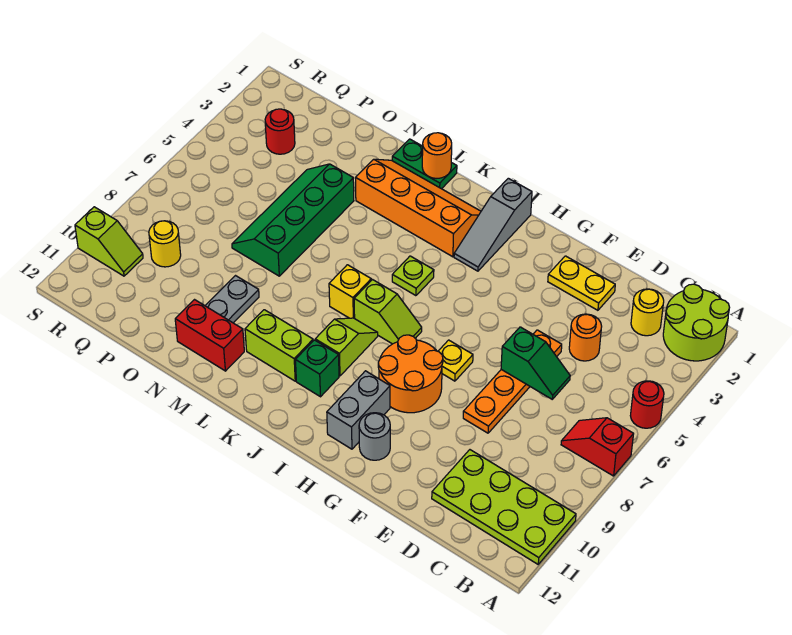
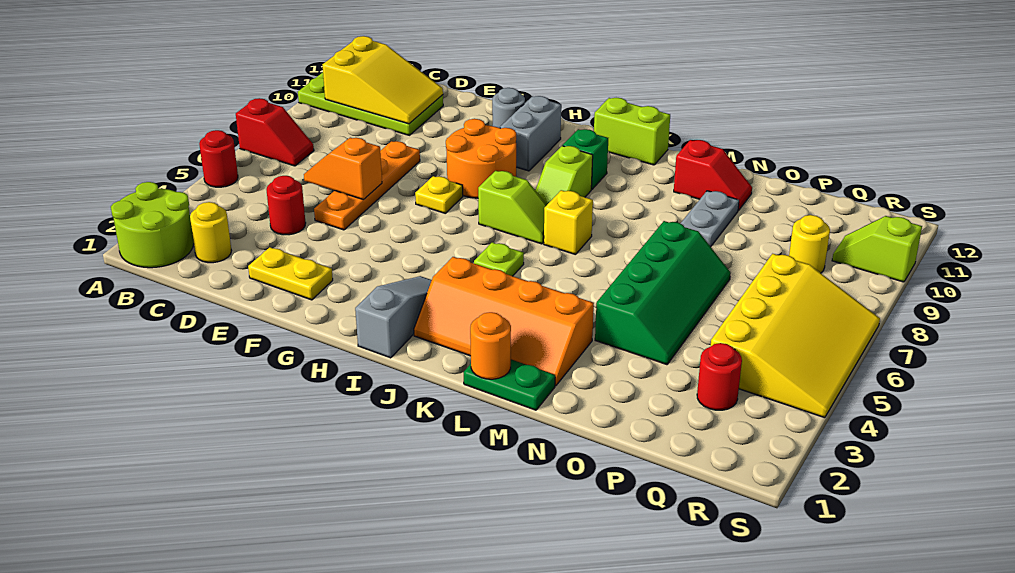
none -> yellow slope B10:D11 level 2 top B
orange round brick D4 level 1 -> red round brick D4 level 1
green slope D6:E6 level 2 top E -> orange slope D6:E6 level 2 top E
lime slope I7:J7 level 1 top J -> lime slope I7:J7 level 1 top I
lime brick K10:L10 level 1 -> lime brick J12:K12 level 1
red brick M11:N11 level 1 -> red slope M11:N11 level 1 top M
none -> yellow slope Q4:S7 level 1 top Q

